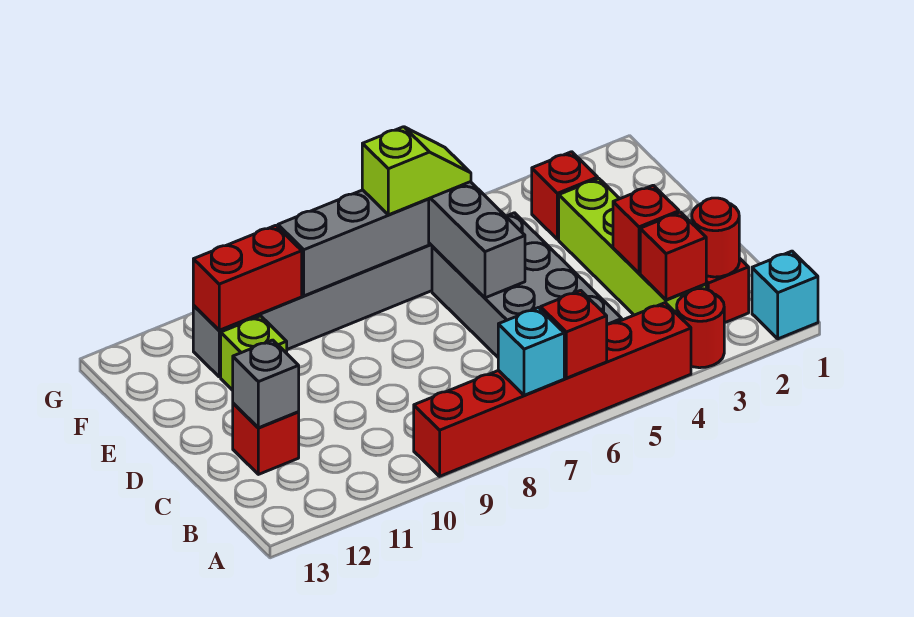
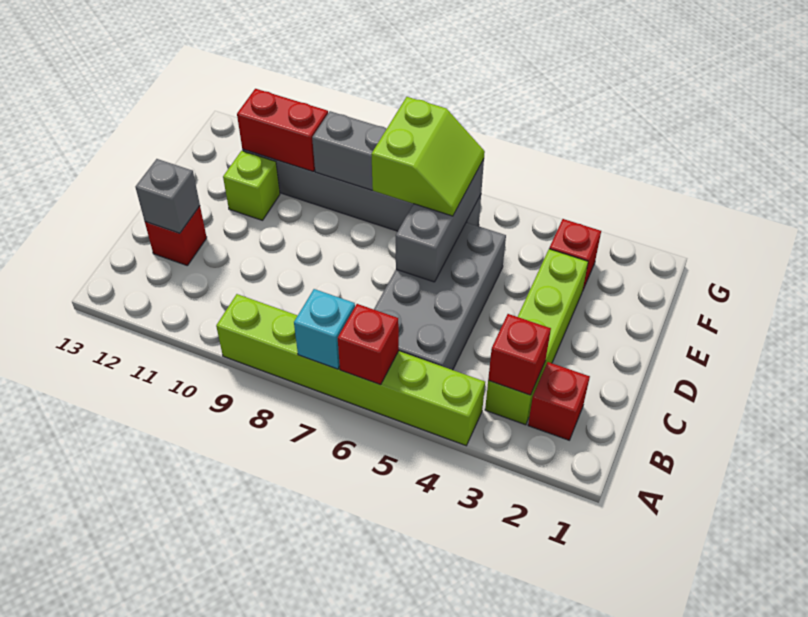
cyan brick A1 level 1 -> none
red round brick A3 level 1 -> none
red brick A4:A9 level 1 -> lime brick A4:A9 level 1
red round brick B2 level 2 -> none
red brick C3 level 2 -> none
lime slope F6:F7 level 3 top 7 -> lime slope E6:F7 level 3 top 7

